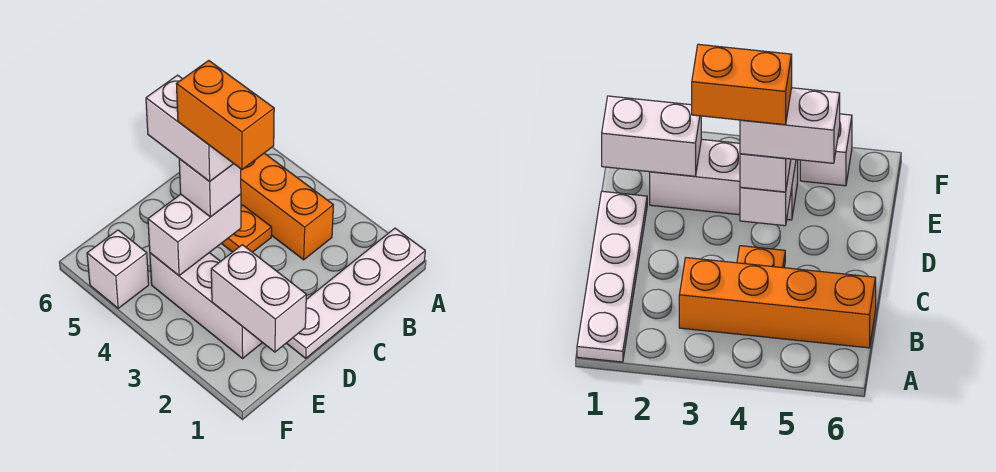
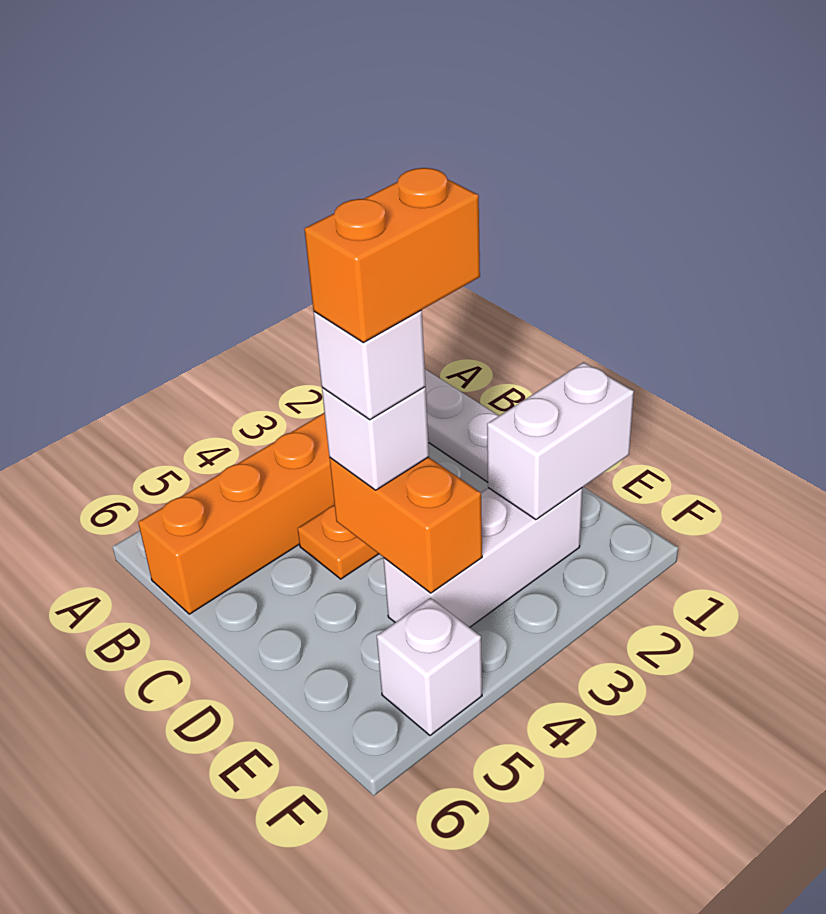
white brick D4:E4 level 2 -> orange brick D4:E4 level 2
white brick D4:D5 level 4 -> white brick D4 level 4

